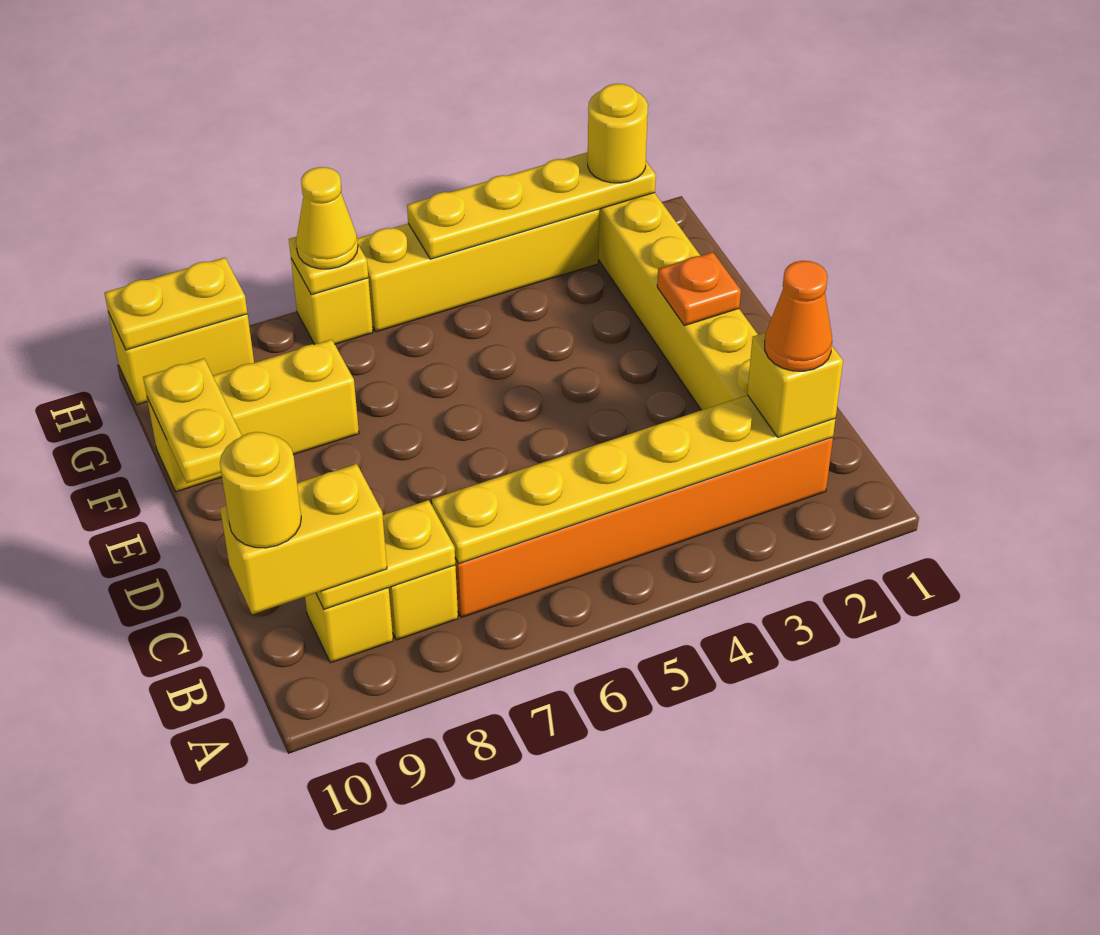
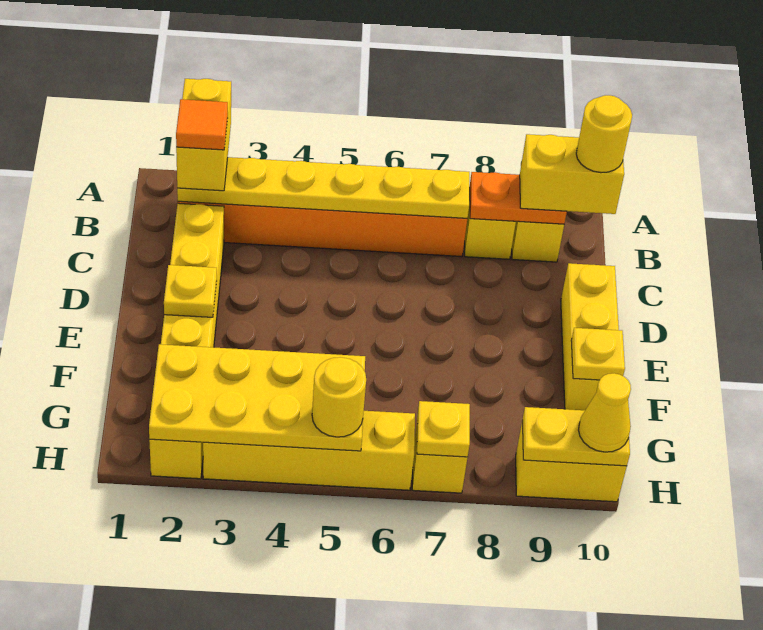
yellow brick B2 level 3 -> yellow brick A2:B2 level 3
orange cone B2 level 4 -> orange tile B2 level 4
yellow plate B8:B9 level 2 -> orange plate B8:B9 level 2
orange plate E2 level 2 -> yellow plate E2 level 2
yellow plate E10:F10 level 2 -> yellow plate F10 level 2
yellow brick F8:F10 level 1 -> yellow brick D10:F10 level 1
yellow plate H2:H5 level 2 -> yellow plate G2:H5 level 2
yellow round brick H2 level 3 -> yellow round brick H5 level 3
yellow cone H7 level 3 -> yellow cone H10 level 3

